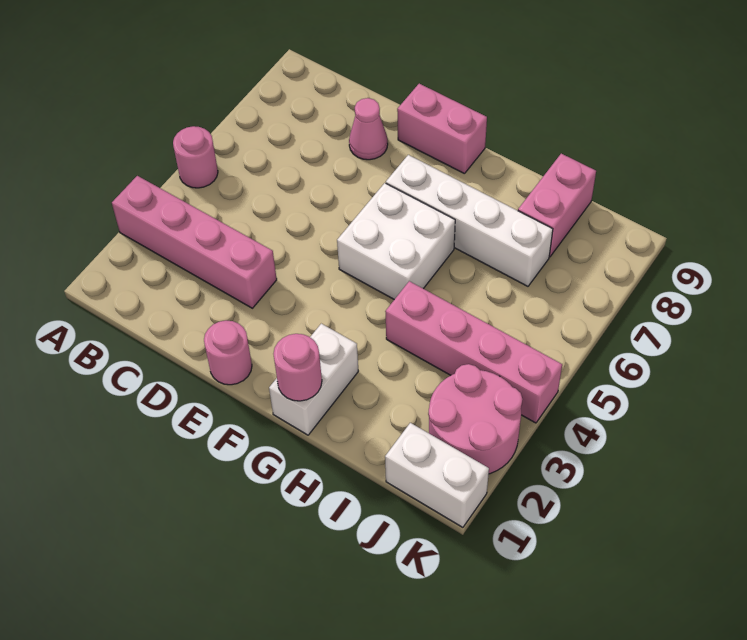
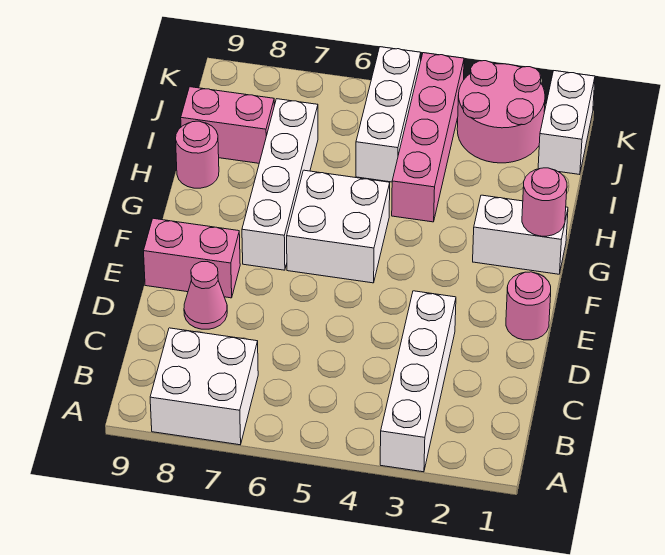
pink brick A3:D3 level 1 -> white brick A3:D3 level 1
pink round brick A5 level 1 -> pink round brick H9 level 1
none -> white brick A7:B8 level 1
pink brick E9:F9 level 1 -> pink brick E8:E9 level 1
none -> white brick I5:K5 level 1

